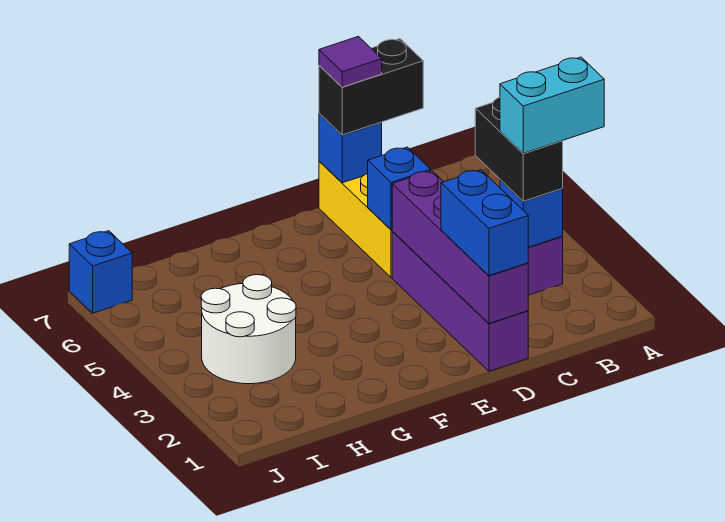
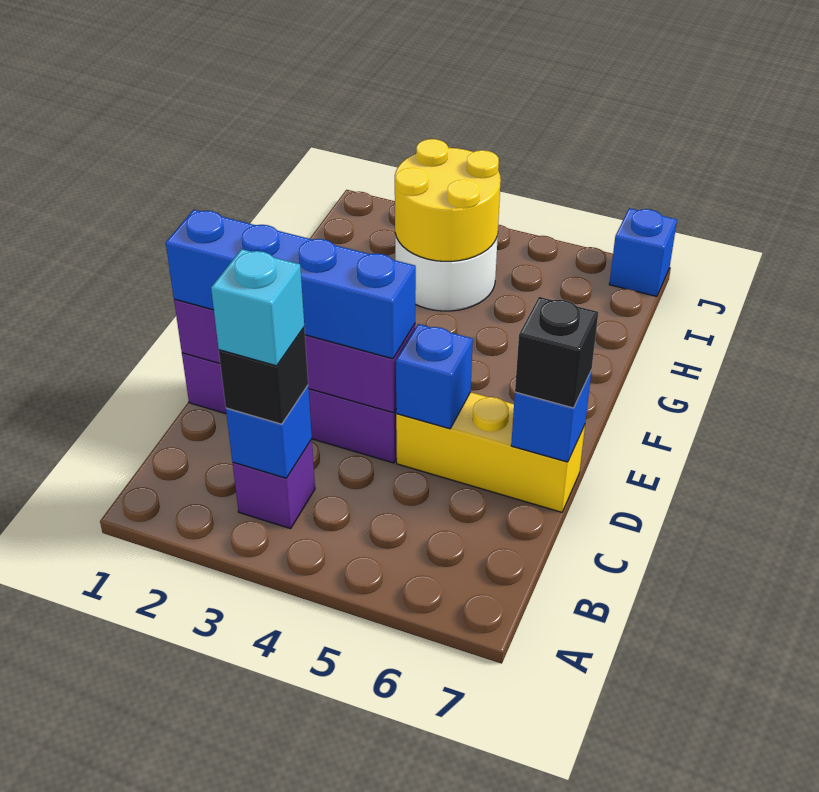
cyan brick A3:B3 level 4 -> cyan brick B3 level 4
black brick B3:B4 level 3 -> black brick B3 level 3
black brick C7:D7 level 3 -> black brick D7 level 3
blue brick D1:D2 level 3 -> blue brick D1:D4 level 3
purple tile D7 level 4 -> none
none -> yellow round brick H3:I4 level 2

